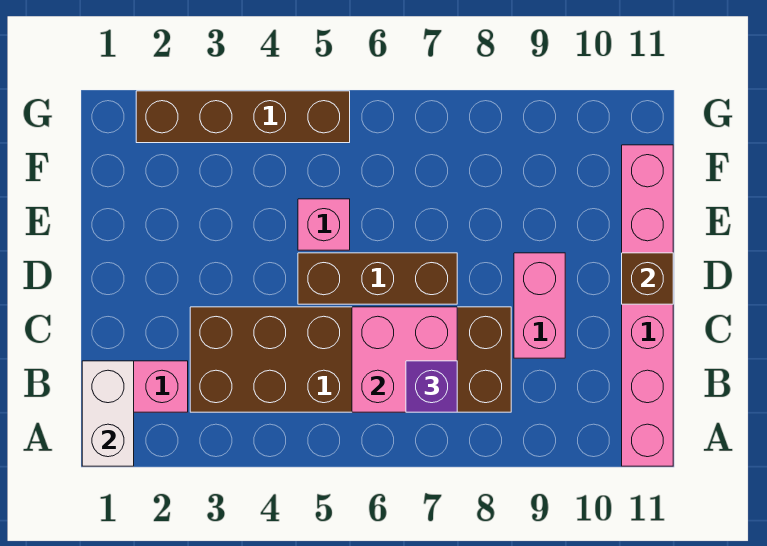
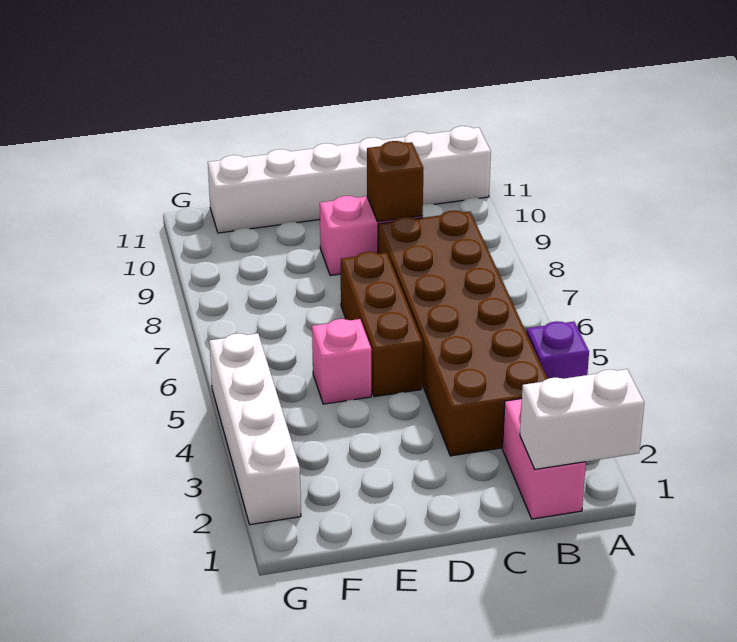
pink brick A11:F11 level 1 -> white brick A11:F11 level 1
pink brick B6:C7 level 2 -> none
purple brick B7 level 3 -> purple brick A4 level 1
brown brick D11 level 2 -> brown brick C9 level 2
brown brick G2:G5 level 1 -> white brick G2:G5 level 1

